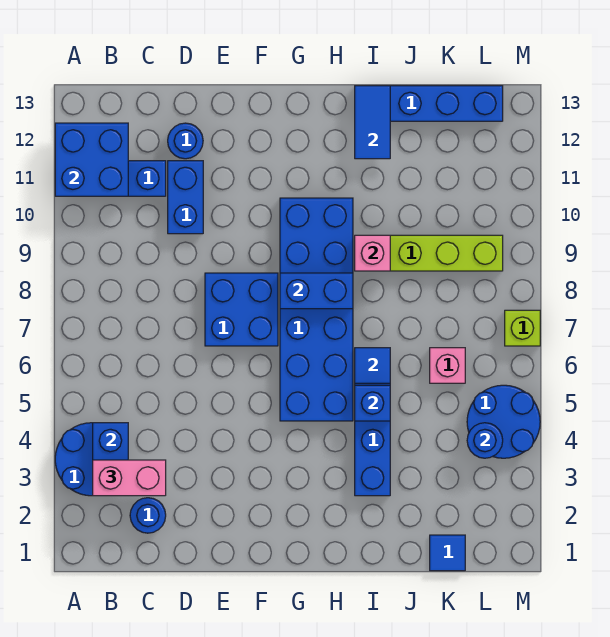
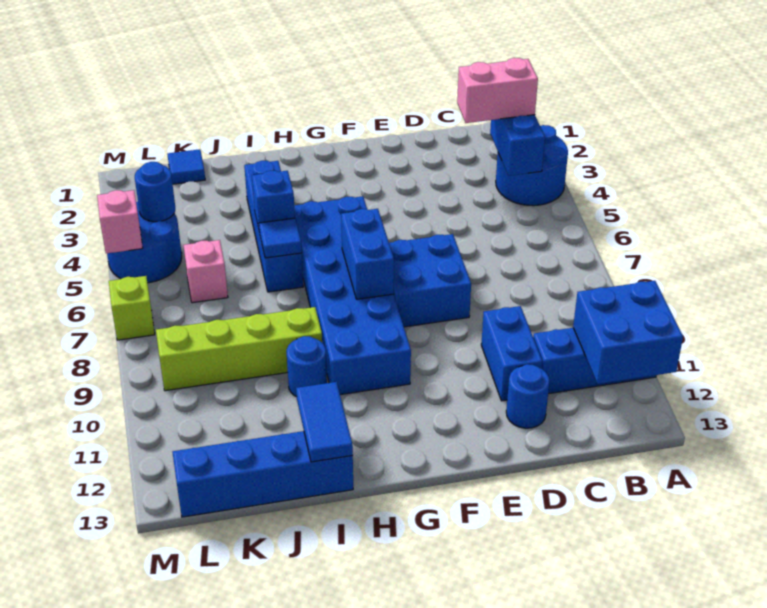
blue round brick C2 level 1 -> blue round brick I10 level 1
blue brick G8:H8 level 2 -> blue brick G7:G8 level 2
pink brick I9 level 2 -> pink brick M5 level 2

